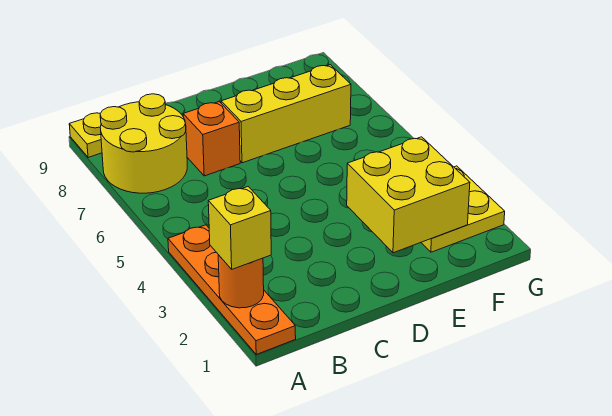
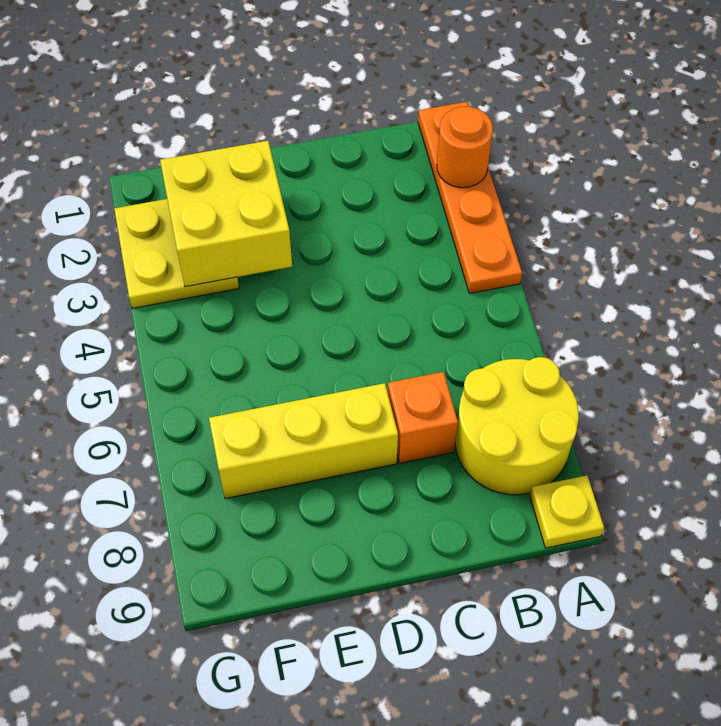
yellow brick A2 level 3 -> none

